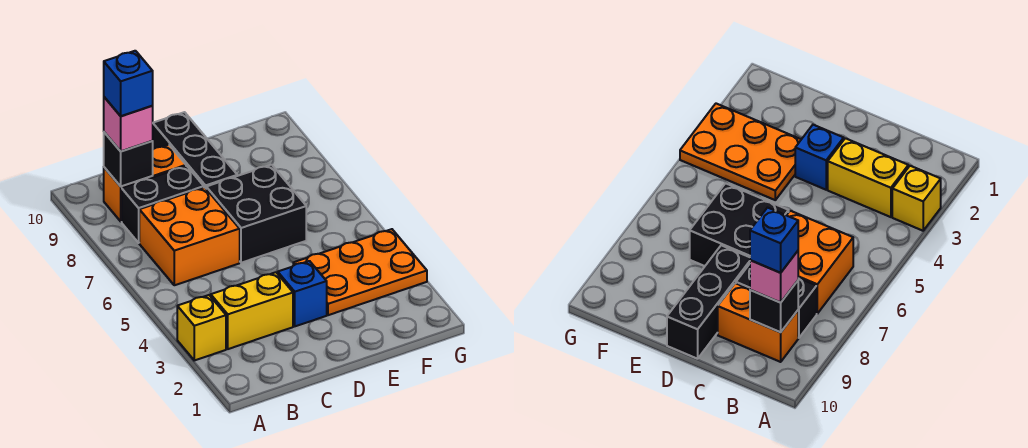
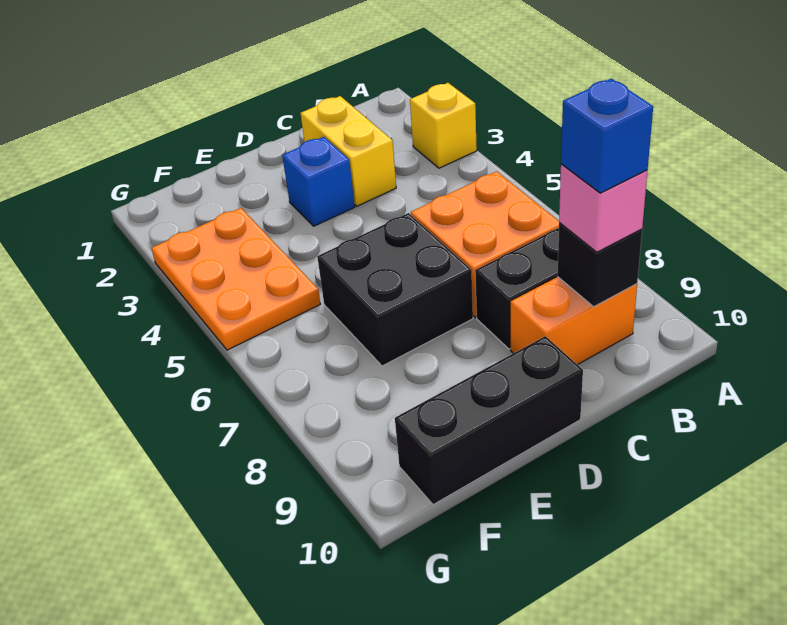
yellow brick B3:C3 level 1 -> yellow brick C2:C3 level 1
black brick D8:D10 level 1 -> black brick D10:F10 level 1
orange plate E3:G4 level 1 -> orange plate F3:G5 level 1

